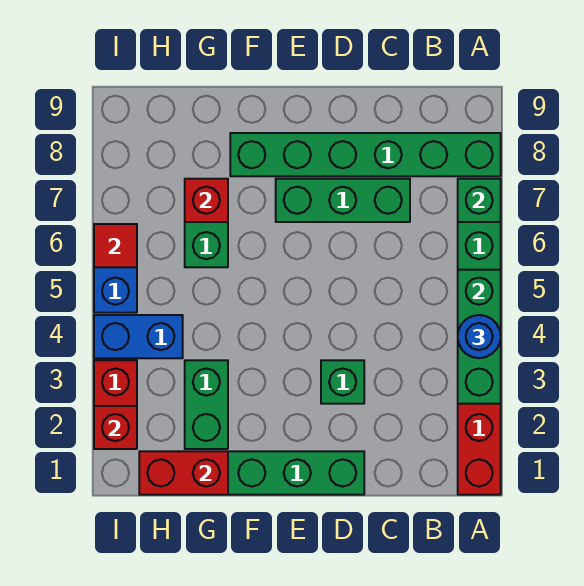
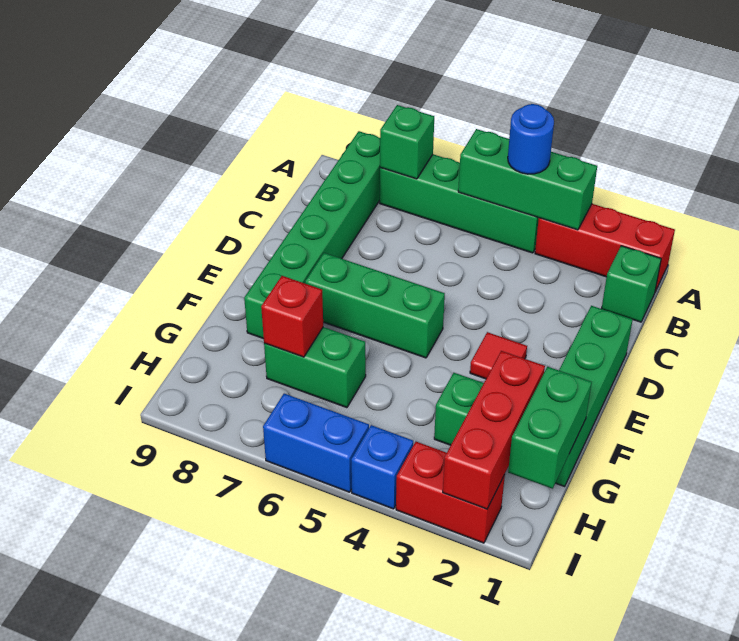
green brick C7:E7 level 1 -> green brick E5:E7 level 1
green brick D3 level 1 -> green brick B1 level 1
red brick G1:H1 level 2 -> green brick G1:H1 level 2
blue brick H4:I4 level 1 -> blue brick I4 level 1
red brick I2 level 2 -> red brick G2:I2 level 2
red tile I6 level 2 -> red tile E3 level 1

